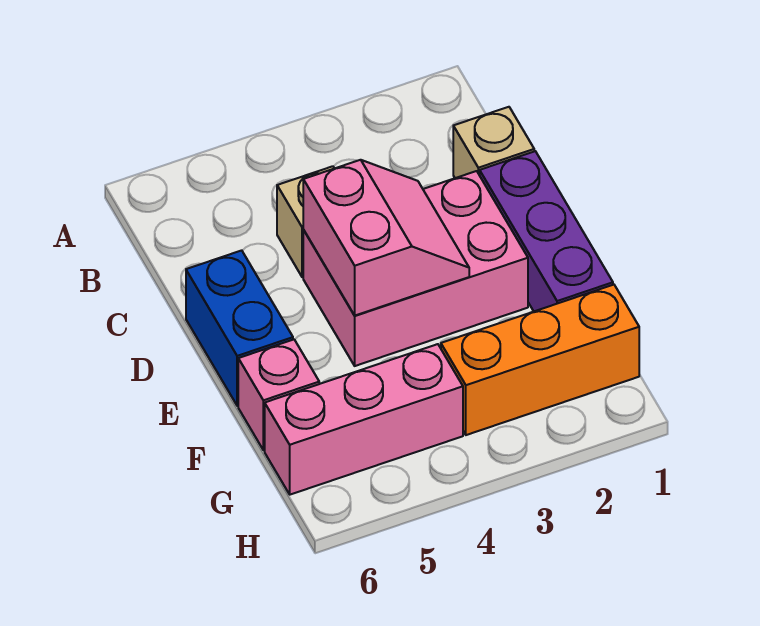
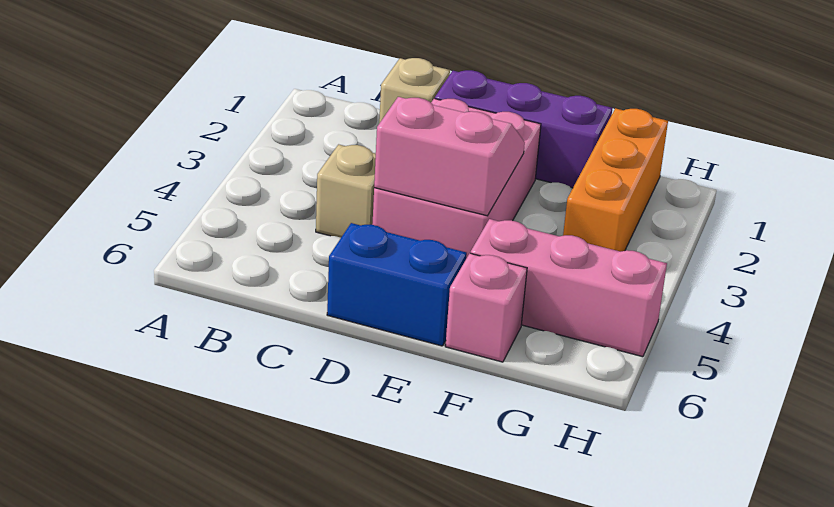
pink brick G4:G6 level 1 -> pink brick F5:H5 level 1

